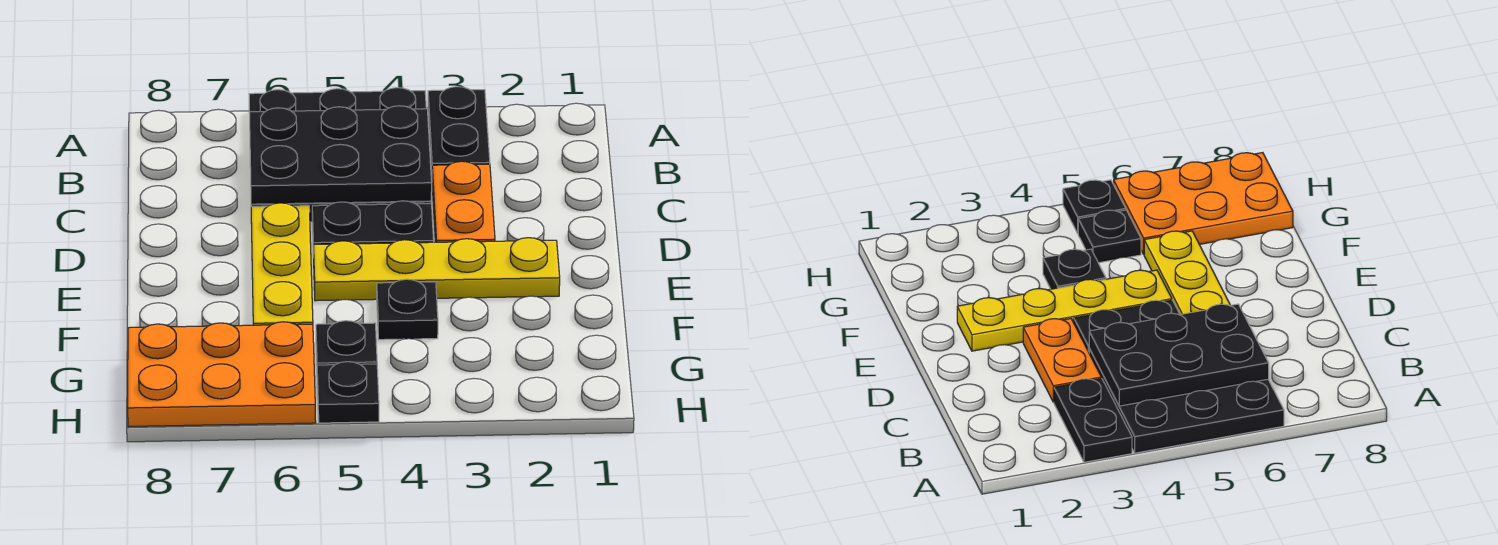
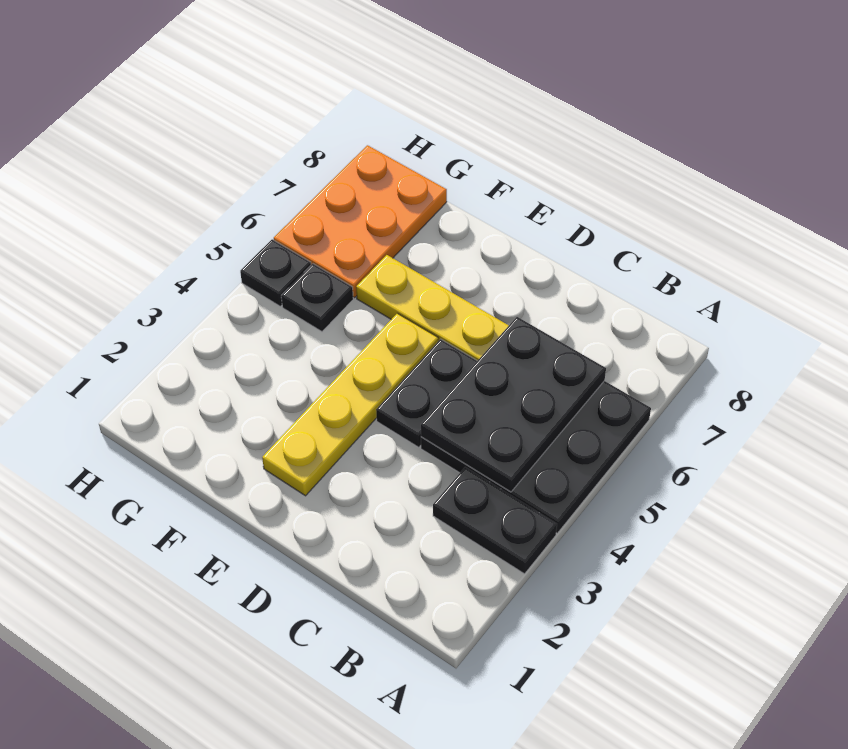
orange plate C3:D3 level 1 -> none
black plate F4 level 1 -> none

